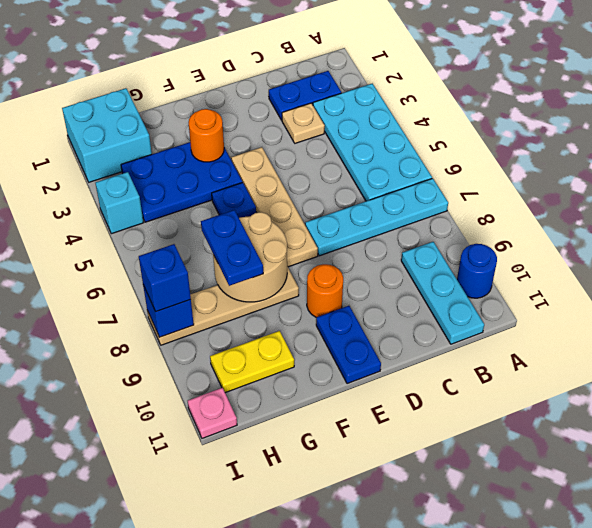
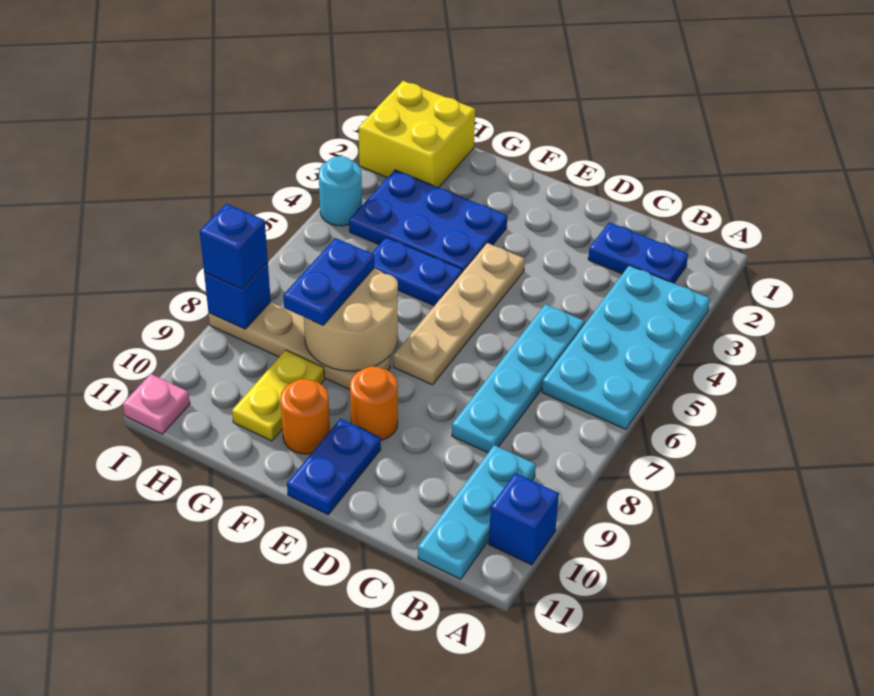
cyan plate A7:D7 level 1 -> cyan plate C5:C8 level 1
blue round brick A10 level 1 -> blue brick A10 level 1
tan plate C3 level 1 -> none
orange round brick F3 level 2 -> orange round brick F10 level 1
blue plate F5 level 1 -> blue plate F5:G5 level 1
yellow plate G10:H10 level 1 -> yellow plate G9:G10 level 1
cyan brick H1:I2 level 1 -> yellow brick H1:I2 level 1
cyan brick I4 level 1 -> cyan round brick I4 level 1

